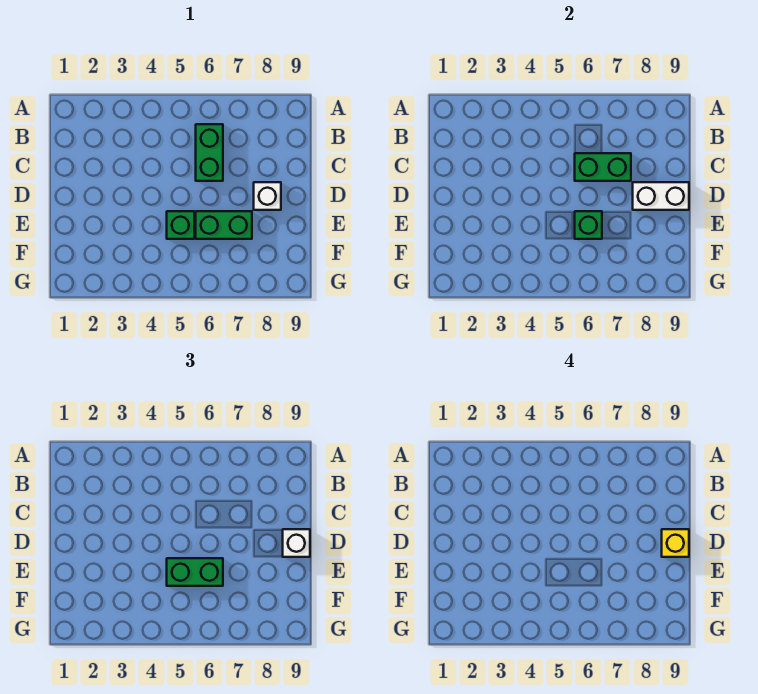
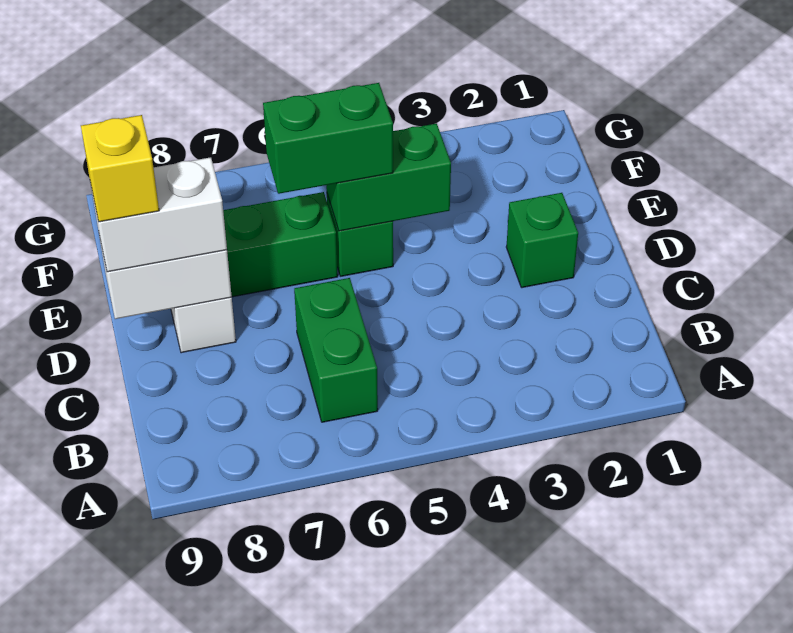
green brick C6:C7 level 2 -> green brick E4:E5 level 2
white brick D9 level 3 -> white brick D8:D9 level 3
green brick E6 level 2 -> green brick D2 level 1

